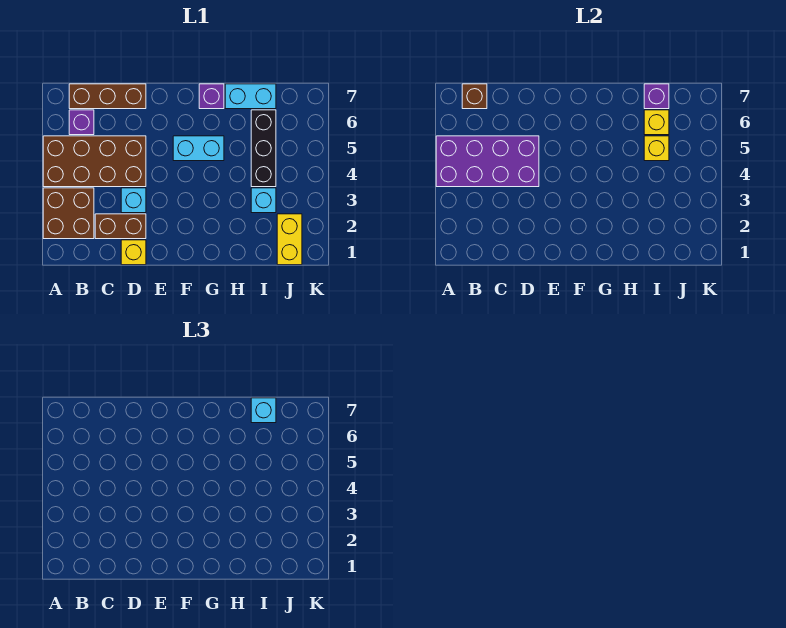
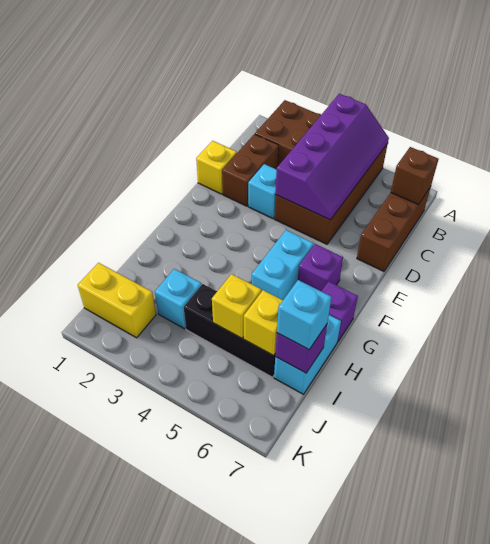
purple brick A4:D5 level 2 -> purple slope A4:D5 level 2 top 4
purple brick B6 level 1 -> purple brick F6 level 1

